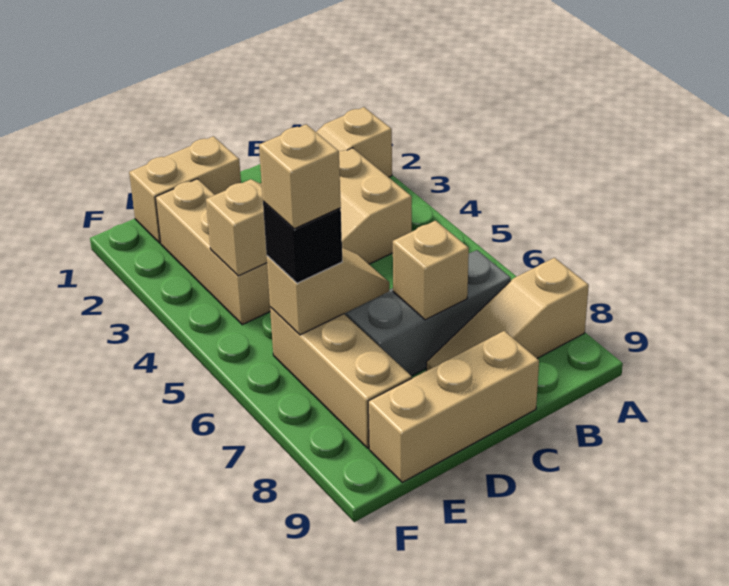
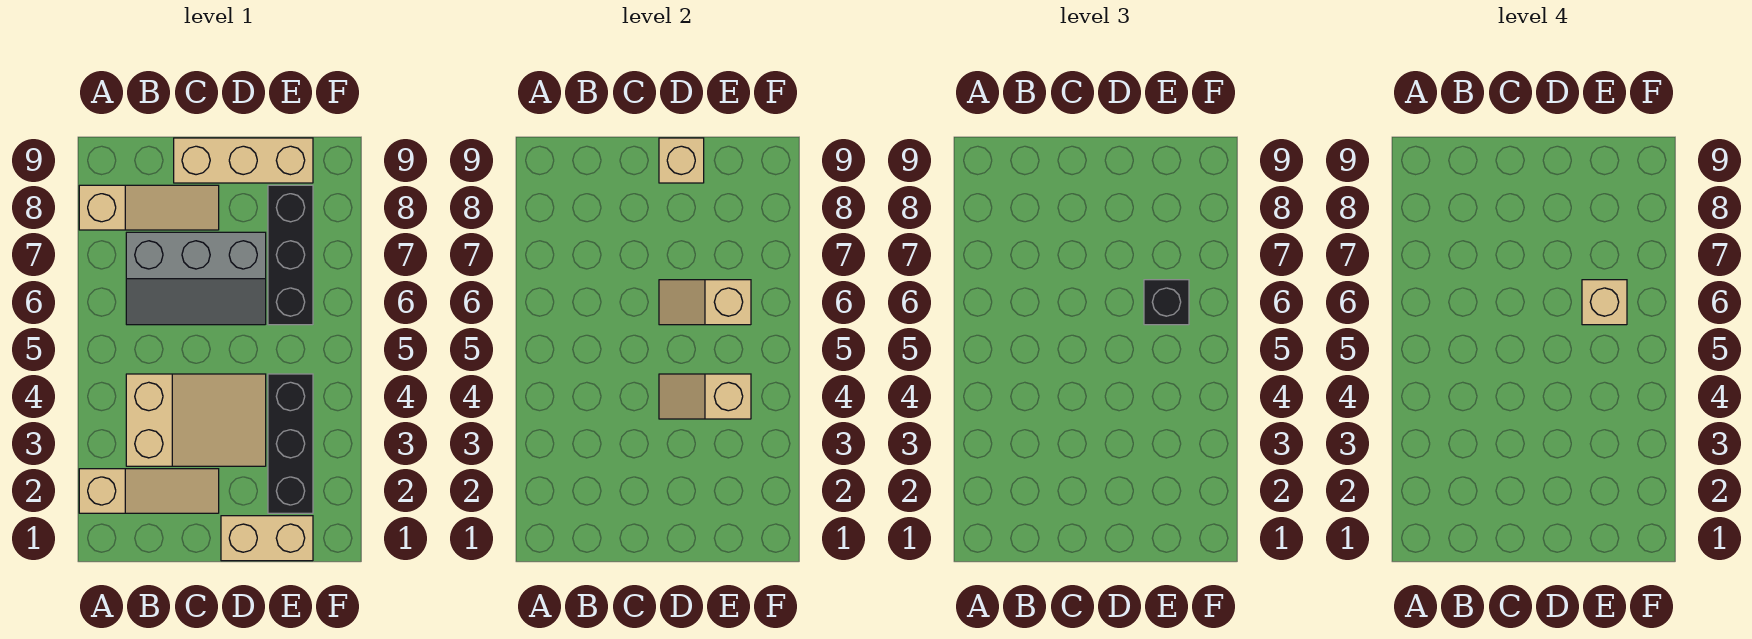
tan brick C7 level 2 -> tan brick D9 level 2
tan brick E2:E4 level 1 -> black brick E2:E4 level 1
tan brick E6:E8 level 1 -> black brick E6:E8 level 1

